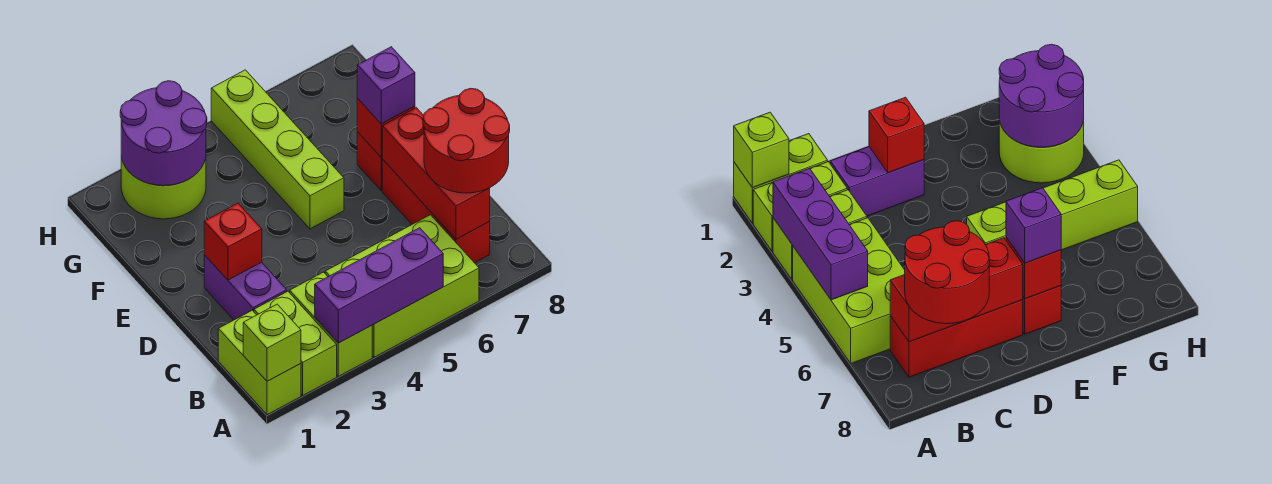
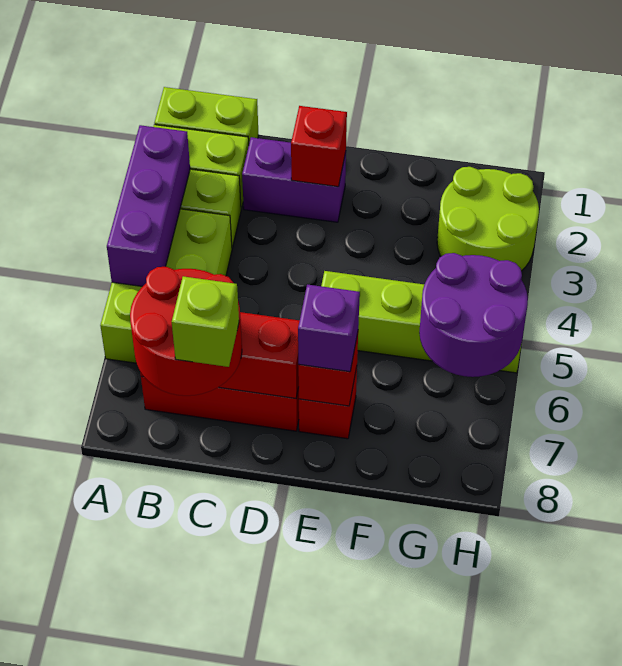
lime brick A1 level 2 -> lime brick C8 level 4
purple round brick G2:H3 level 2 -> purple round brick G5:H6 level 2

